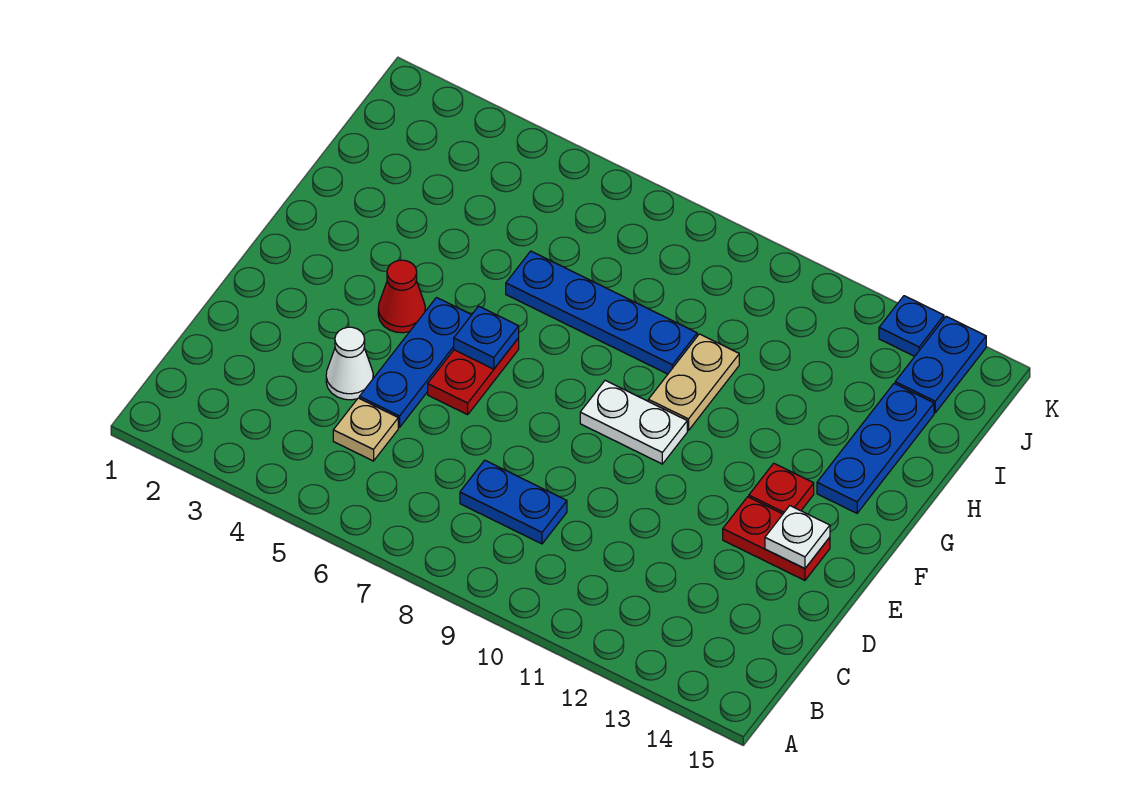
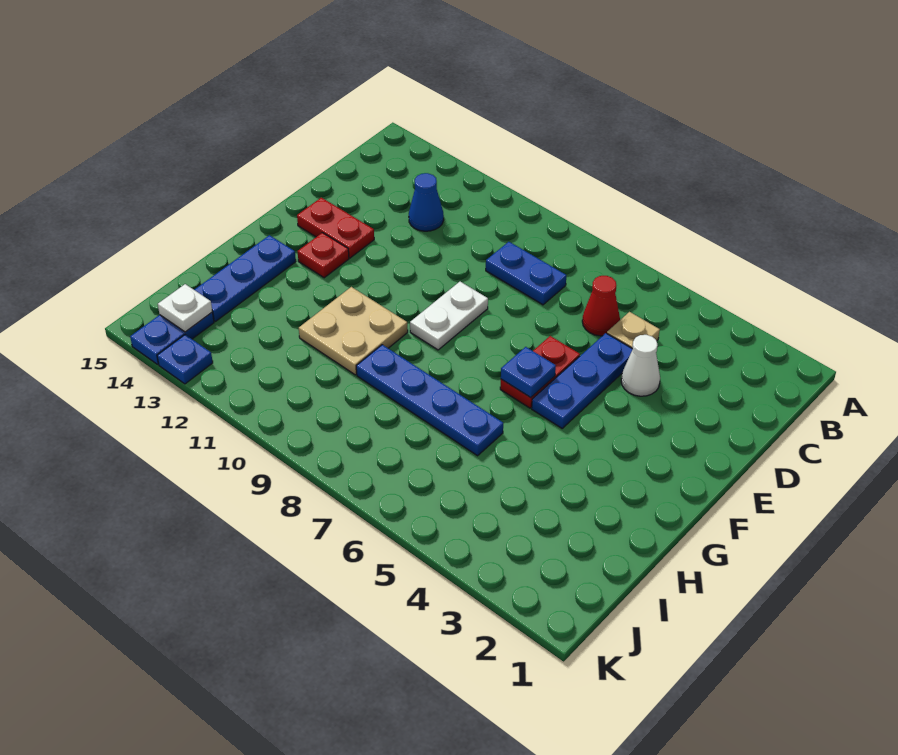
none -> blue cone C12 level 1
white plate E14 level 2 -> white plate J14 level 2
red cone F4 level 1 -> red cone C6 level 1
white plate F9:F10 level 1 -> white plate E9:F9 level 1
tan plate G10:H10 level 1 -> tan plate G10:H11 level 1

